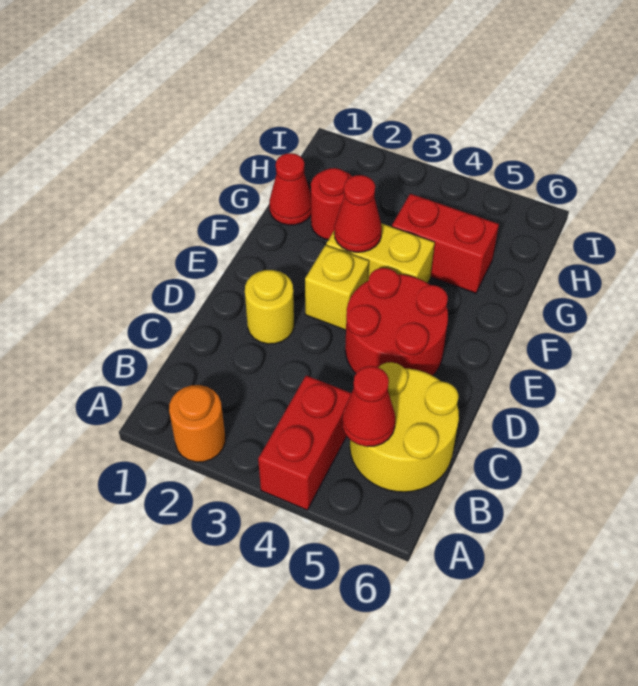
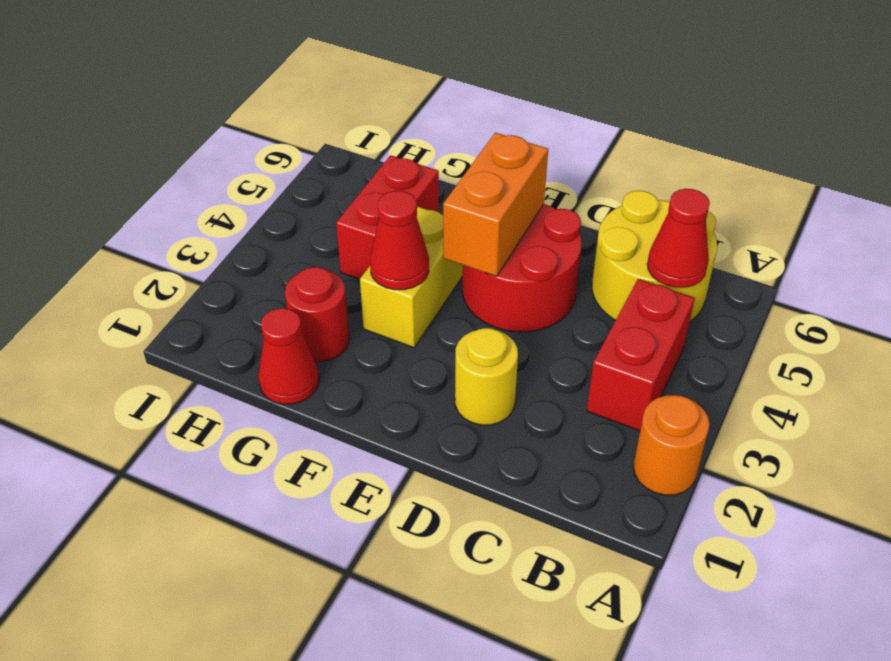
red brick A4:B4 level 1 -> red brick B3:B4 level 1
yellow brick E3 level 1 -> none
none -> orange brick E4:E5 level 2

